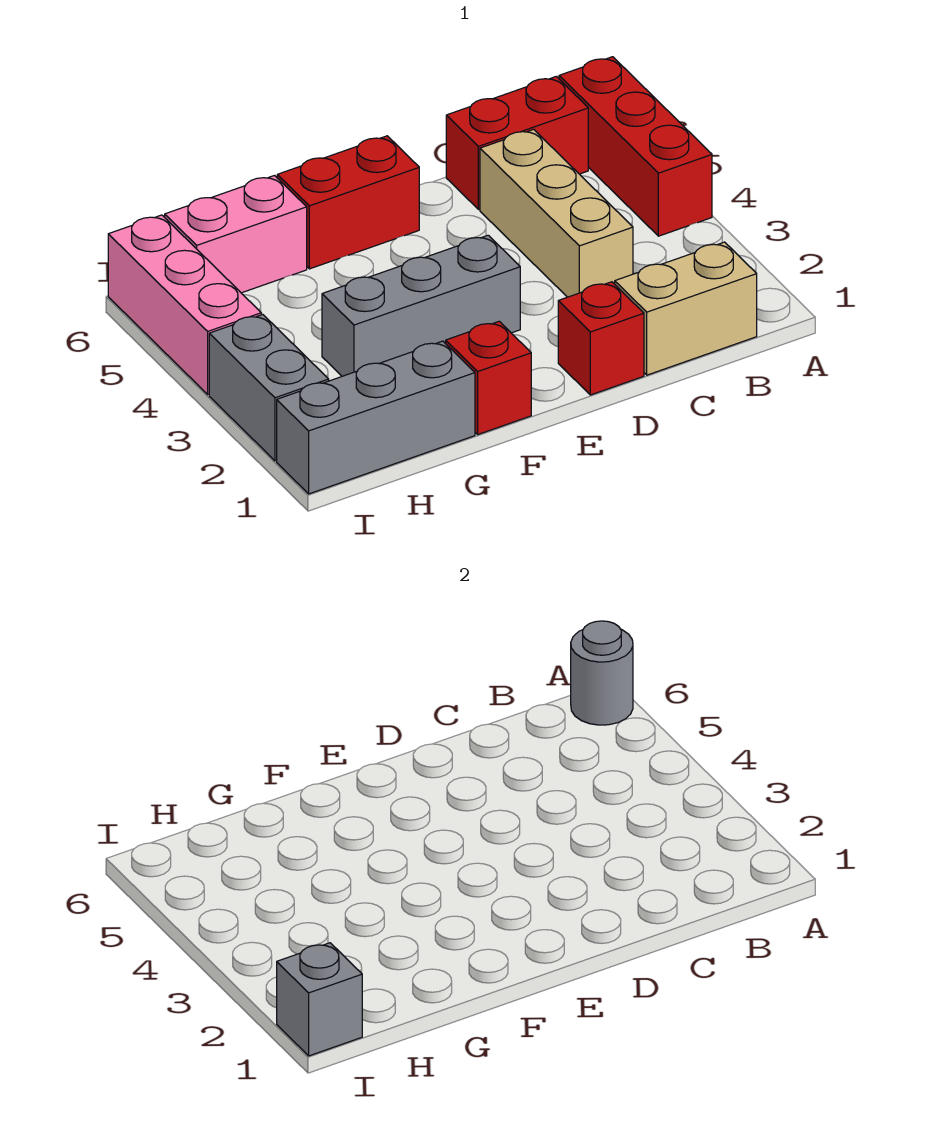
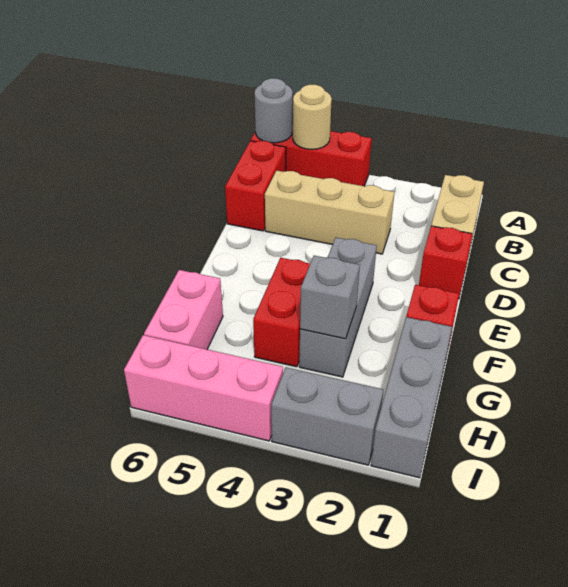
none -> tan round brick A5 level 2
red brick E6:F6 level 1 -> red brick F4:G4 level 1
grey brick I1 level 2 -> grey brick G3 level 2

